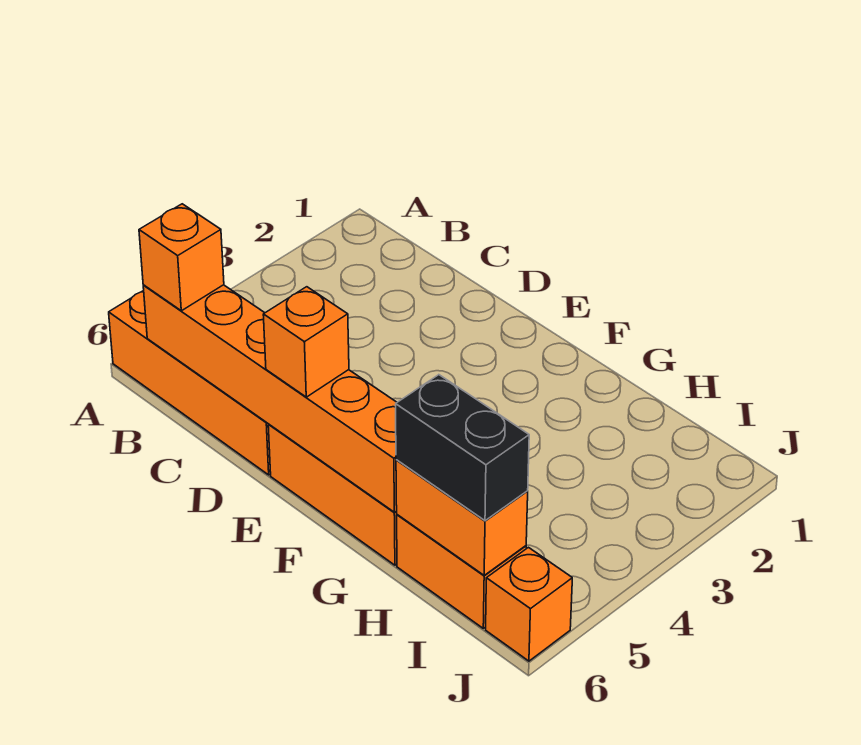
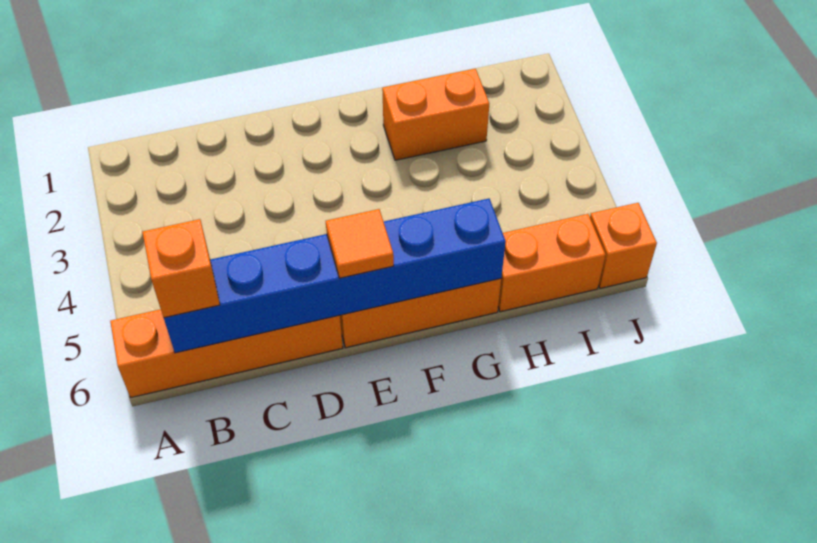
orange brick B6:G6 level 2 -> blue brick B6:G6 level 2
orange brick E6 level 3 -> orange tile E6 level 3
orange brick H6:I6 level 2 -> orange brick G2:H2 level 1
black brick H6:I6 level 3 -> none

